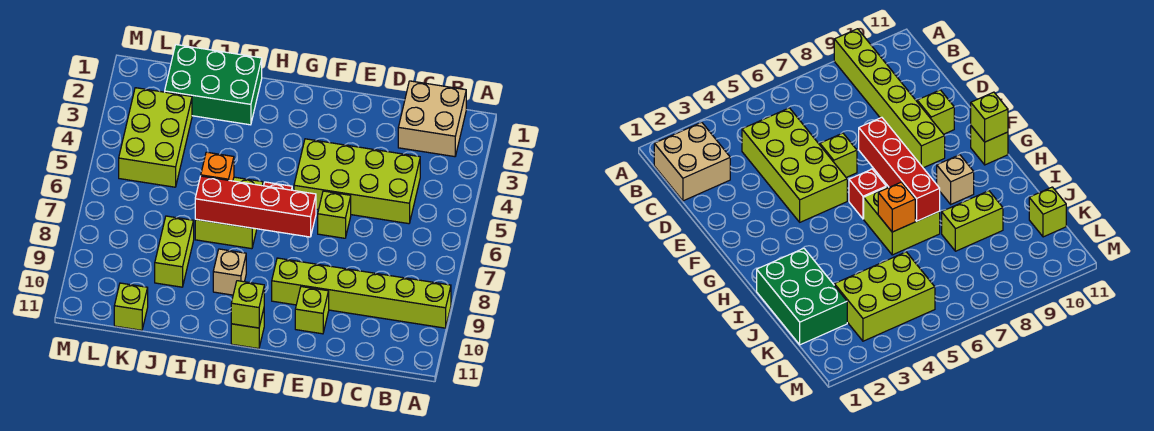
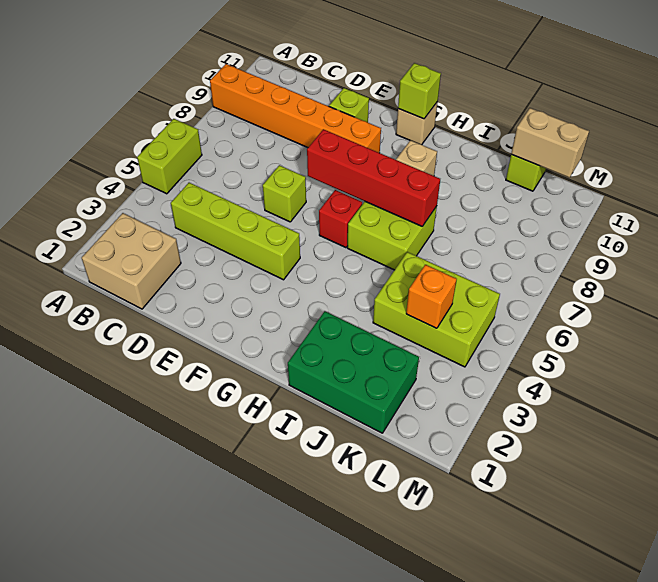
lime brick A9:F9 level 1 -> orange brick A9:F9 level 1
lime brick C4:F5 level 1 -> lime brick C4:F4 level 1
lime brick G11 level 1 -> tan brick G11 level 1
orange brick I6 level 2 -> orange brick K4 level 2
lime brick J8:J9 level 1 -> lime brick A5:A6 level 1
lime brick K3:L5 level 1 -> lime brick J4:L5 level 1
none -> tan brick K11:L11 level 2

